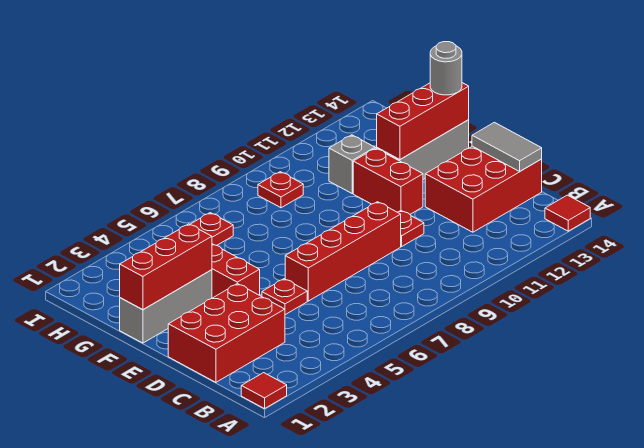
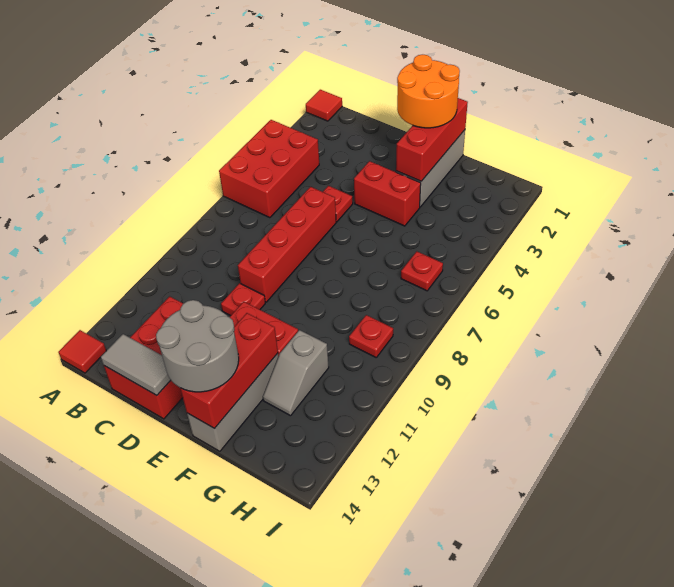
red brick C1:D3 level 1 -> red brick A4:B6 level 1
none -> orange round brick E1:F2 level 3
grey round brick F14 level 3 -> grey round brick E13:F14 level 3

